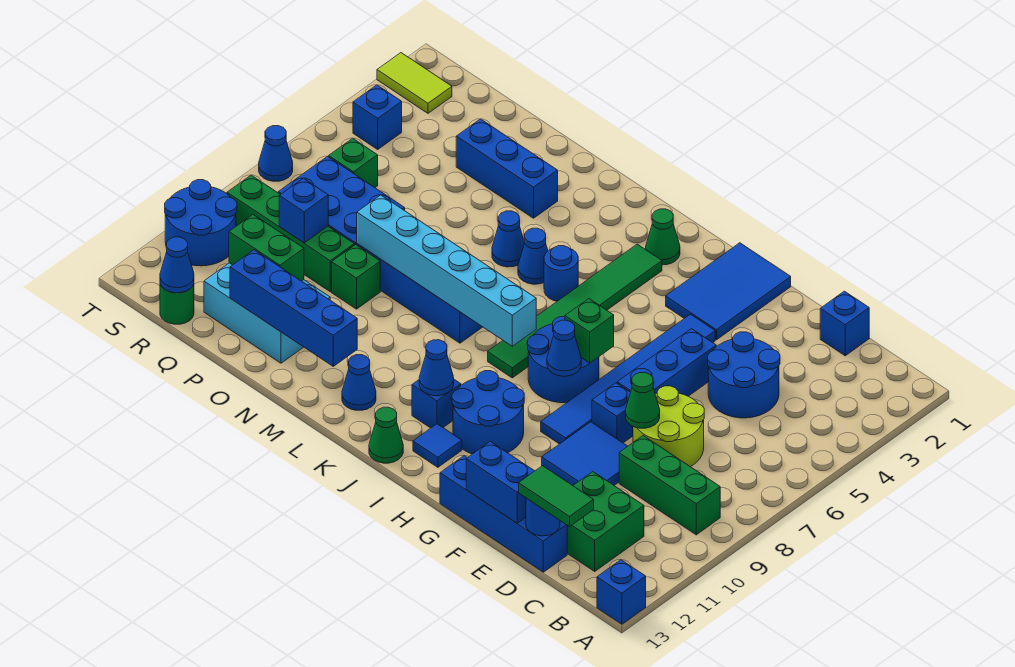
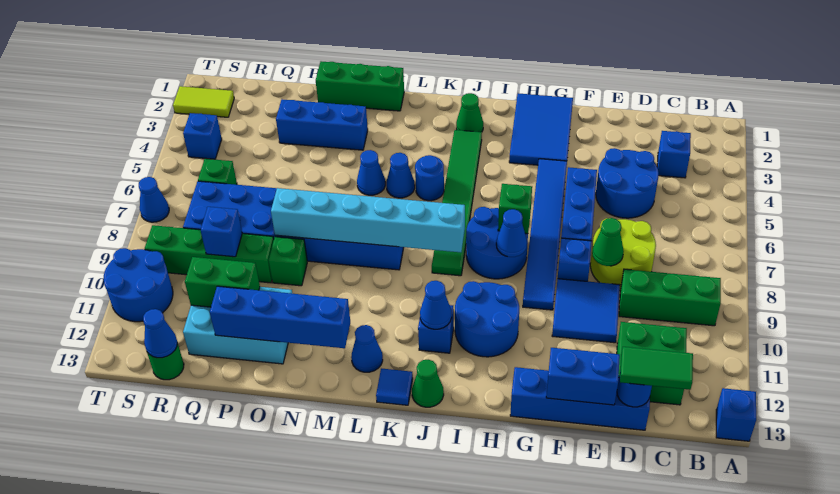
blue brick D1 level 1 -> blue brick C3 level 1
blue tile I12 level 1 -> blue tile K13 level 1
none -> green brick M1:O1 level 1

